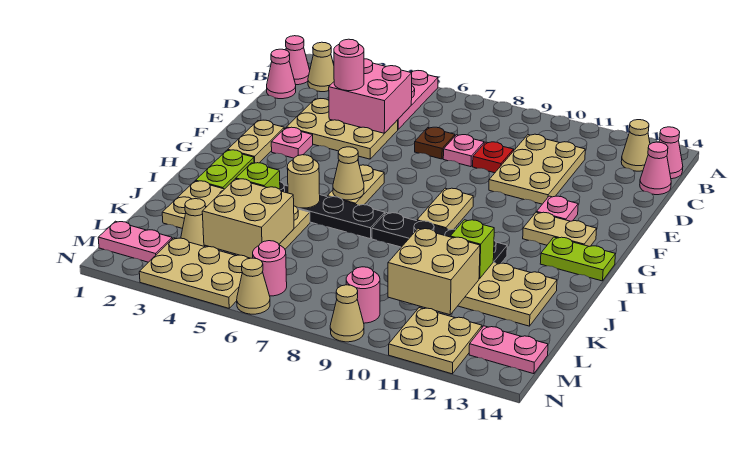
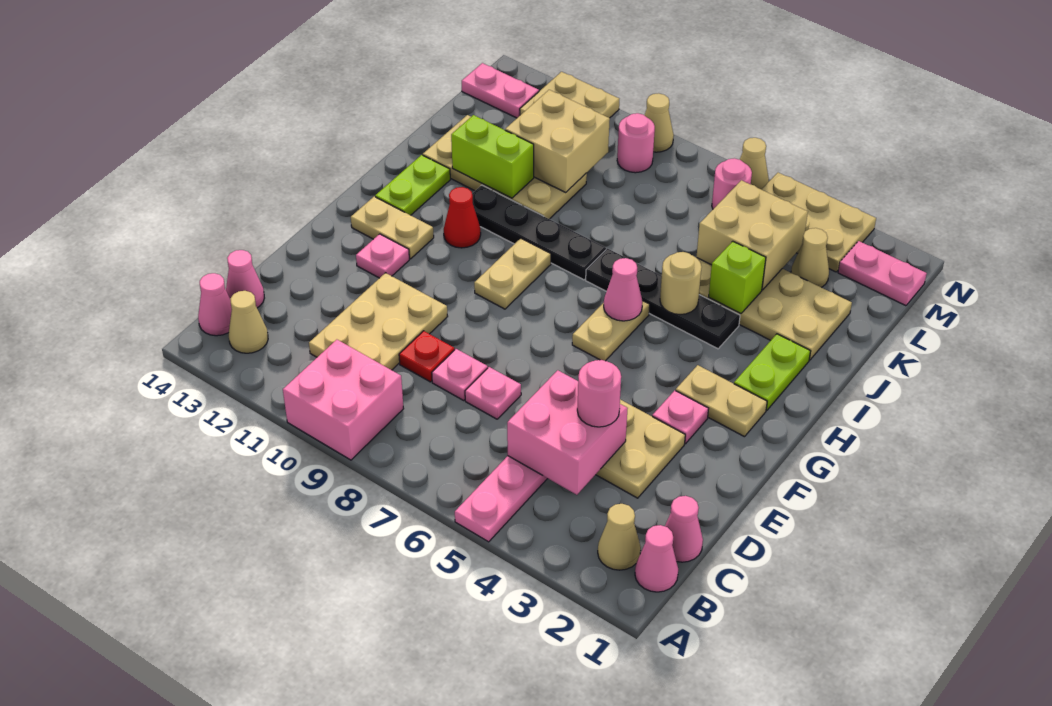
none -> pink brick A9:B10 level 1
brown plate D7 level 1 -> pink plate D7 level 1
tan plate F2:G2 level 1 -> tan plate G2:G3 level 1
tan cone H6 level 2 -> pink cone H6 level 2
none -> red cone H11 level 1
lime plate H13:H14 level 1 -> lime plate H13:I13 level 1
lime brick J11 level 2 -> lime brick J11:J12 level 2

